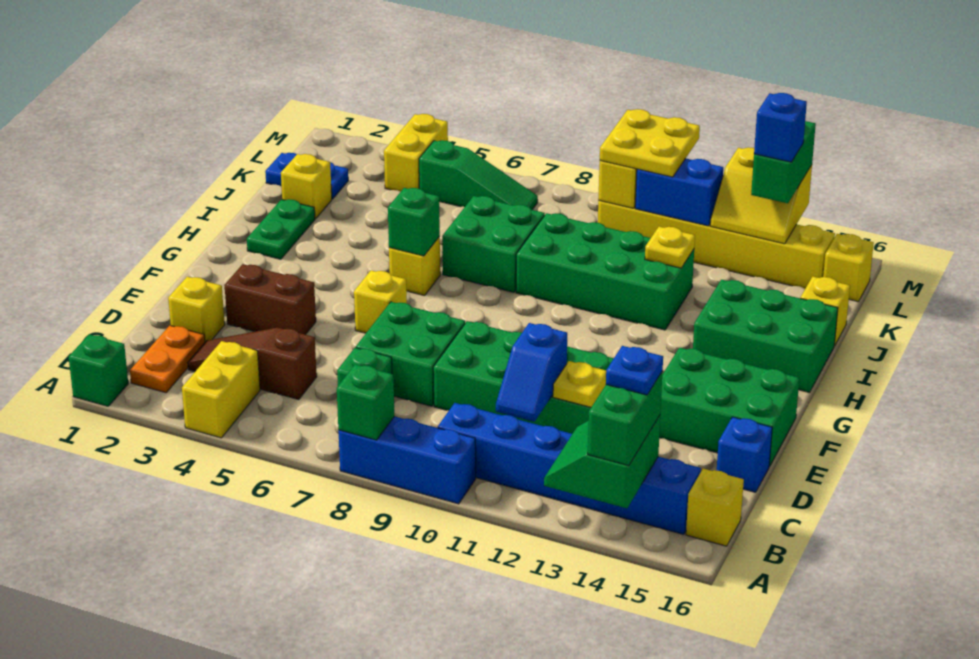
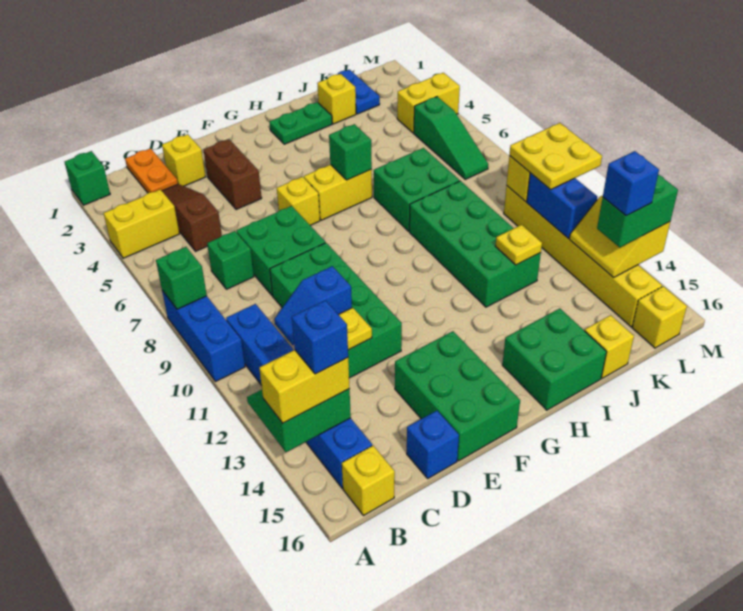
green brick A14:B14 level 3 -> yellow brick A14:B14 level 3
orange plate B2:C2 level 1 -> orange plate C1:C2 level 1
blue plate B14 level 4 -> blue brick B14 level 4
yellow brick H6 level 1 -> yellow brick G6:H6 level 1
green brick H14:I16 level 1 -> green brick H15:I16 level 1

